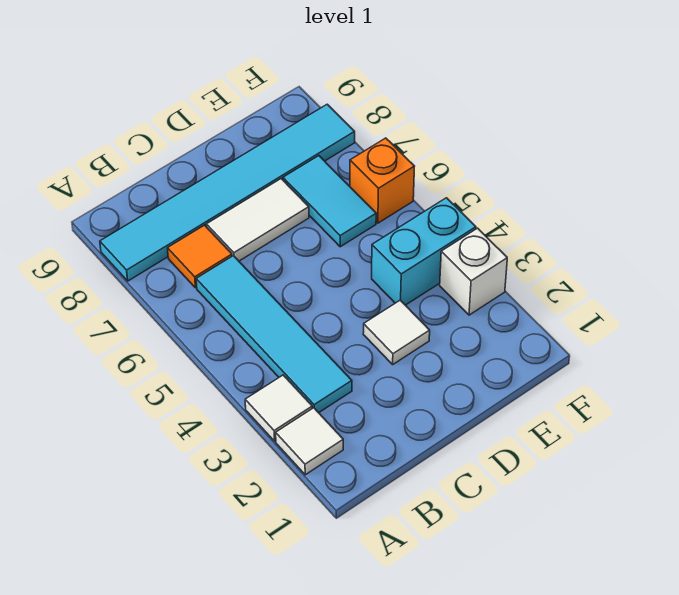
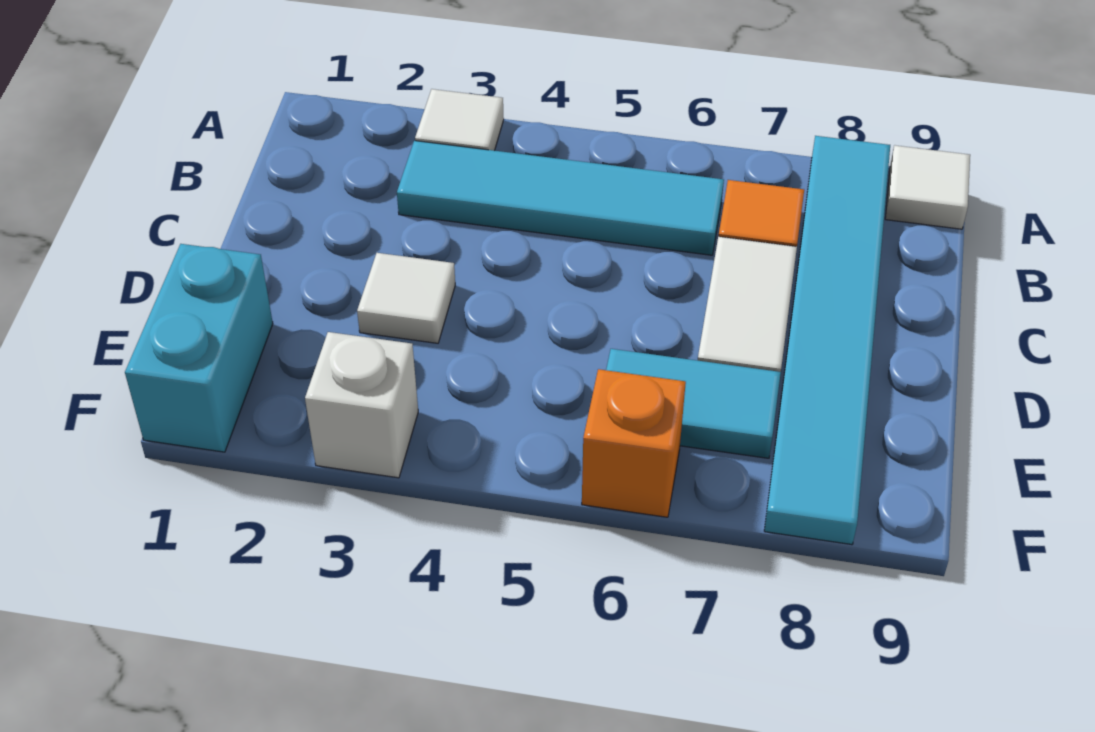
white tile A2 level 1 -> white tile A9 level 1
cyan brick E4:F4 level 1 -> cyan brick E1:F1 level 1

